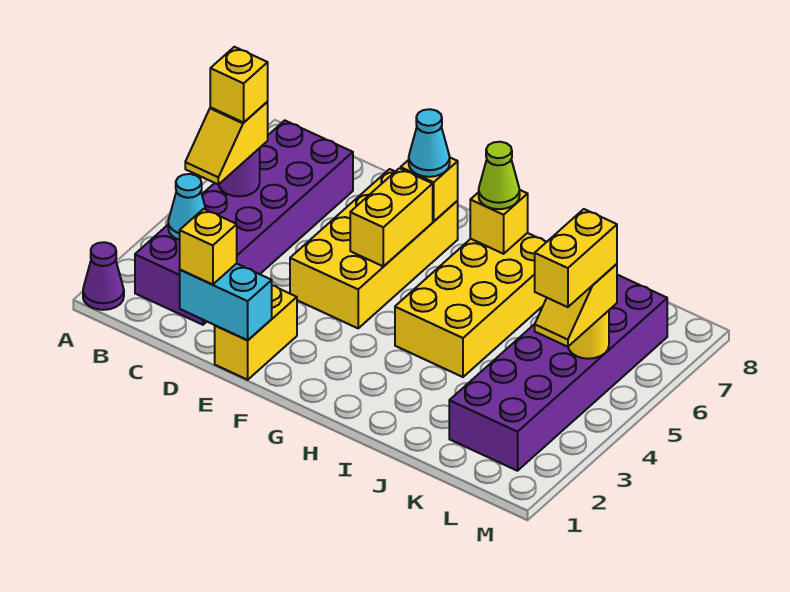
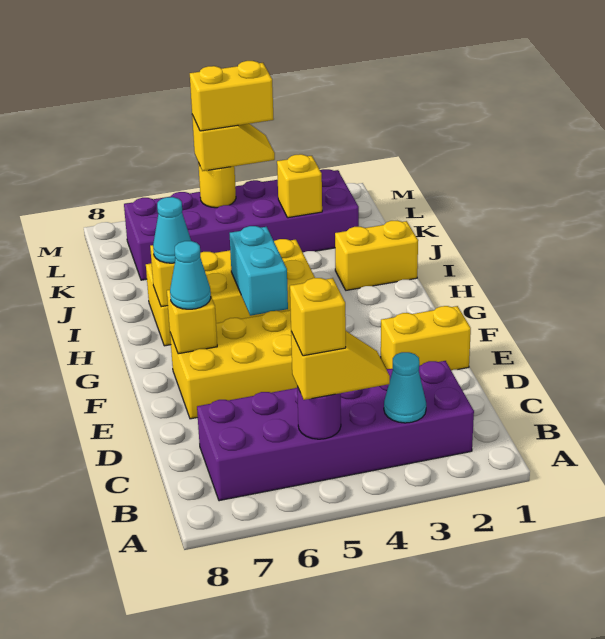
purple cone A1 level 1 -> none
cyan brick D1:E1 level 2 -> cyan brick G5:H5 level 2
yellow brick D1 level 3 -> yellow brick K3 level 2
yellow brick F5:F6 level 2 -> yellow brick I1:I2 level 1
lime cone H7 level 3 -> cyan cone H7 level 3

